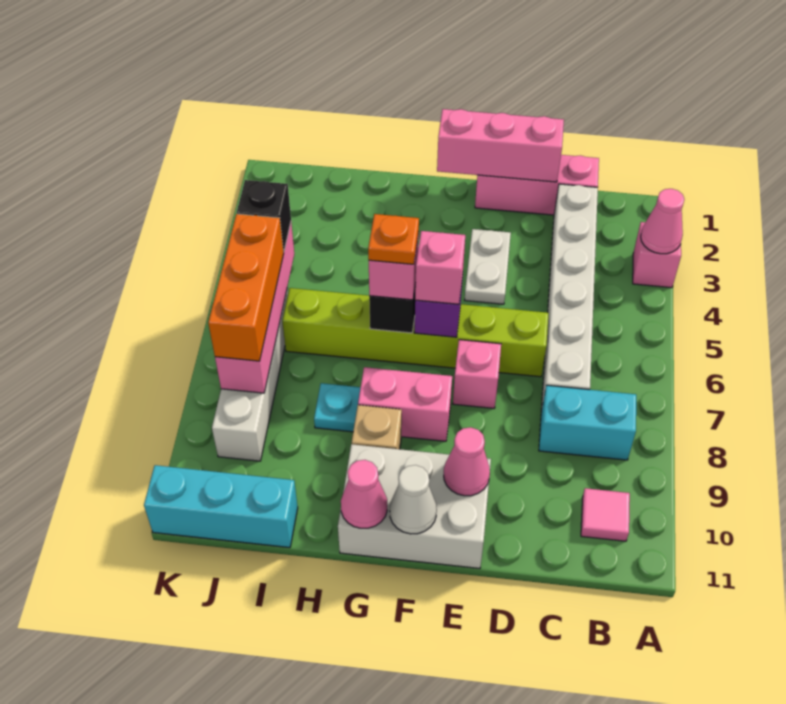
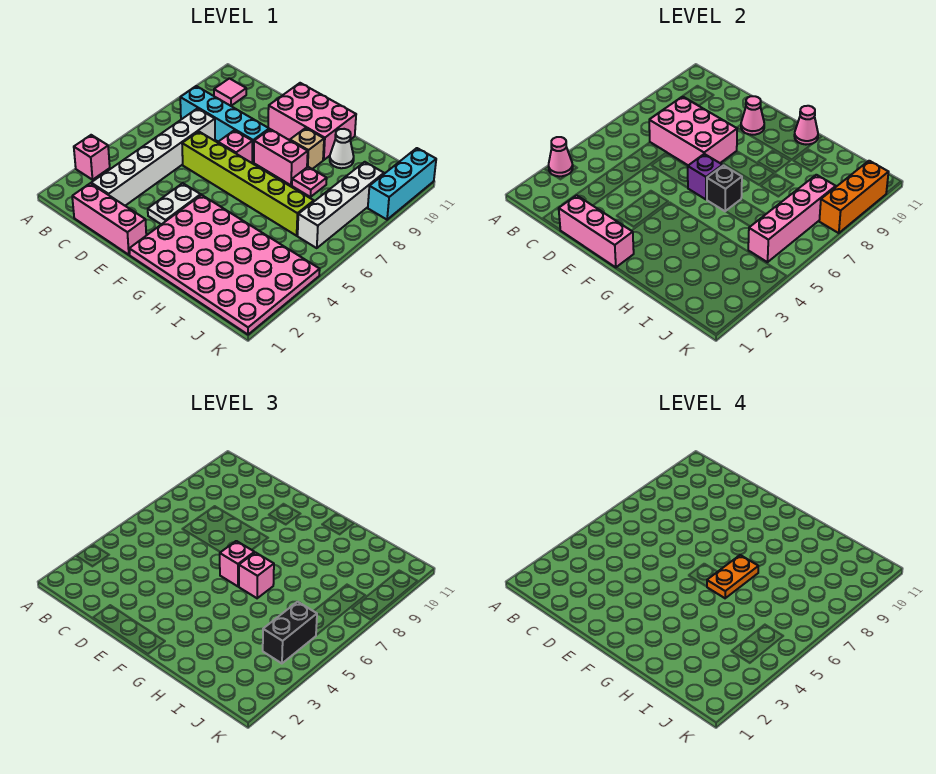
cyan brick B8:C8 level 1 -> cyan brick B8:E8 level 1
none -> pink brick C7:E8 level 2
white brick E10:G11 level 1 -> pink brick E10:G11 level 1
none -> pink plate F1:K4 level 1
white cone F11 level 2 -> white cone H10 level 1
orange plate G6 level 4 -> orange plate G6:G7 level 4
cyan plate H8 level 1 -> pink plate H8 level 1
cyan brick I11:K11 level 1 -> cyan brick K9:K11 level 1
black brick J5 level 3 -> black brick J4:J5 level 3
orange brick J6:J8 level 3 -> orange brick K8:K10 level 2

